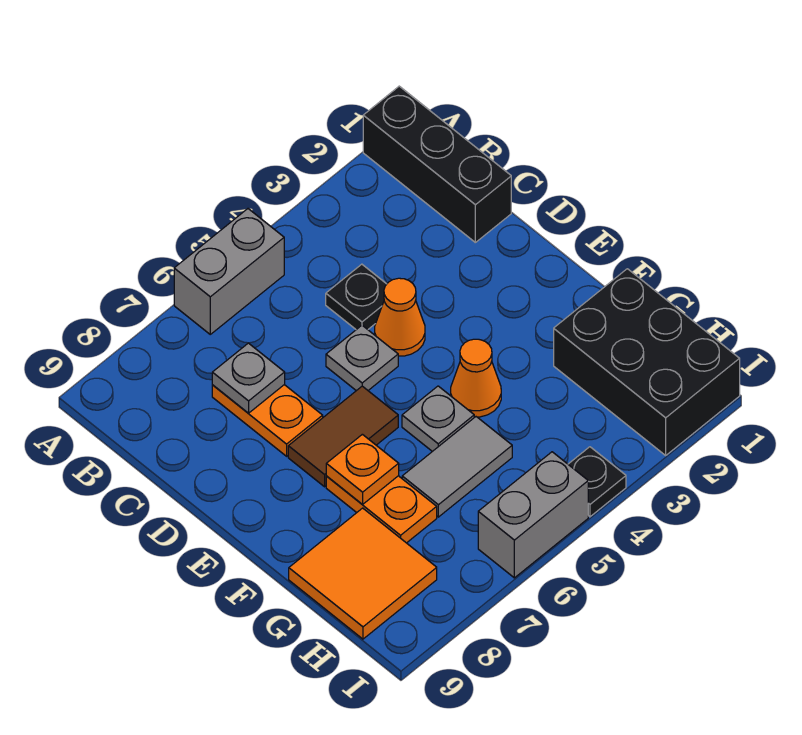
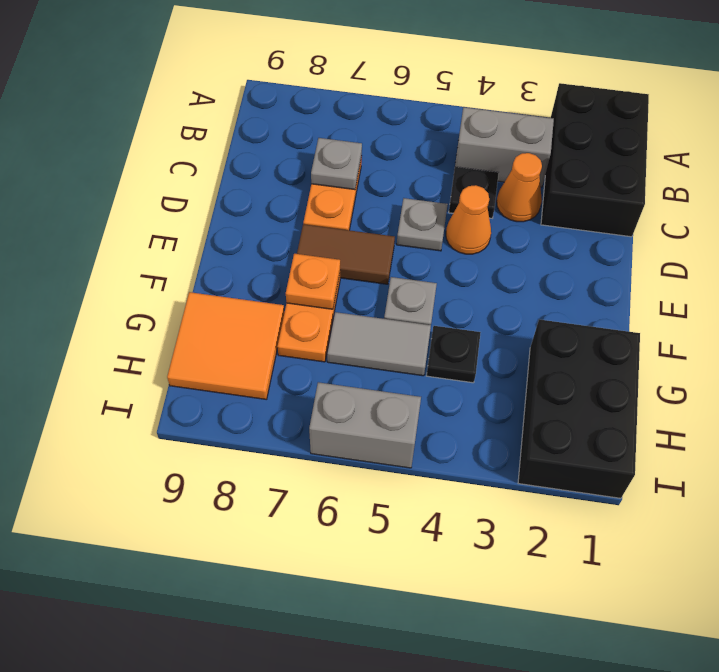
black brick A1:C1 level 1 -> black brick A1:C2 level 1
grey brick A5:A6 level 1 -> grey brick B3:B4 level 1
orange cone F4 level 1 -> orange cone C3 level 1
black plate I4 level 1 -> black plate G4 level 1

